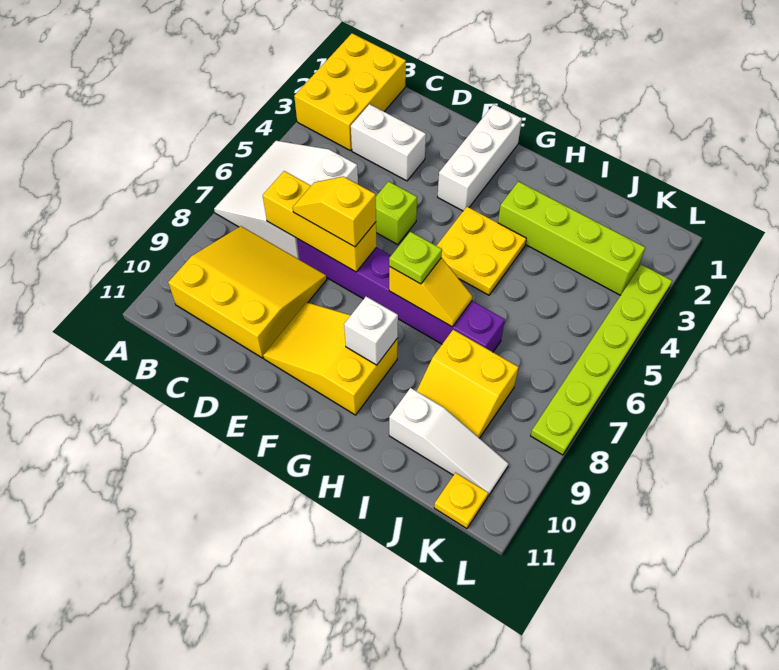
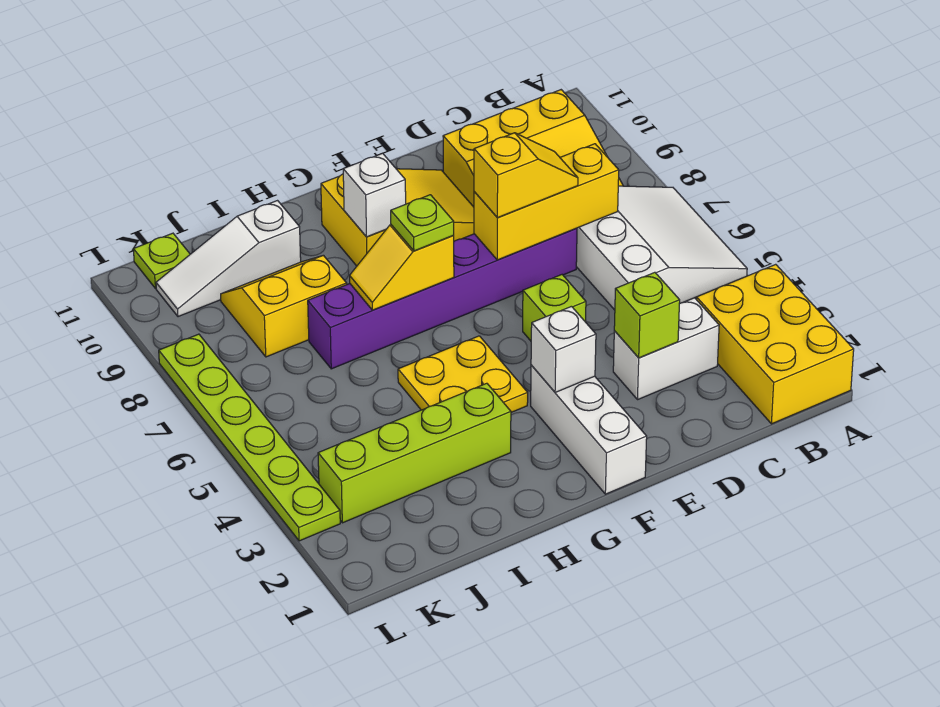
none -> lime brick D3 level 2
none -> white brick F3 level 2
yellow plate K11 level 1 -> lime plate K11 level 1

